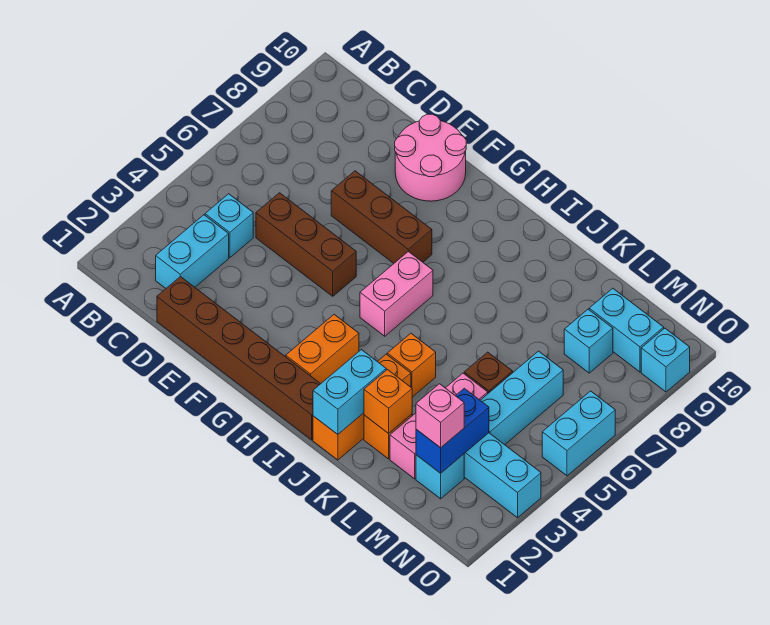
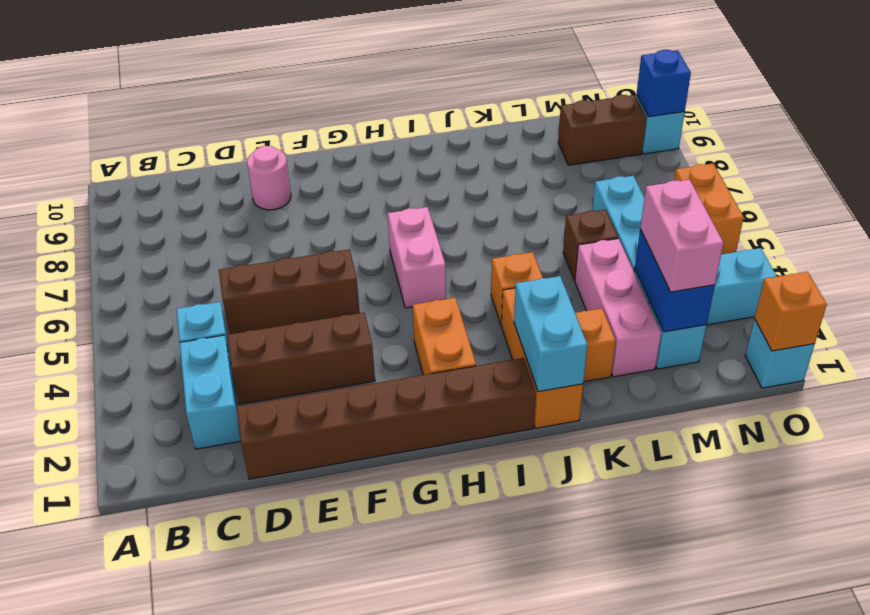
brown brick E7:G7 level 1 -> brown brick D3:F3 level 1
pink round brick E9:F10 level 1 -> pink round brick E9 level 1
orange brick K2 level 2 -> orange brick O1 level 2
pink brick M2 level 3 -> pink brick M2:M3 level 3
cyan brick M8 level 1 -> cyan brick O1 level 1
cyan brick M9:N9 level 1 -> brown brick M9:N9 level 1
cyan brick O5:O6 level 1 -> orange brick O5:O6 level 1
none -> blue brick O9 level 2

